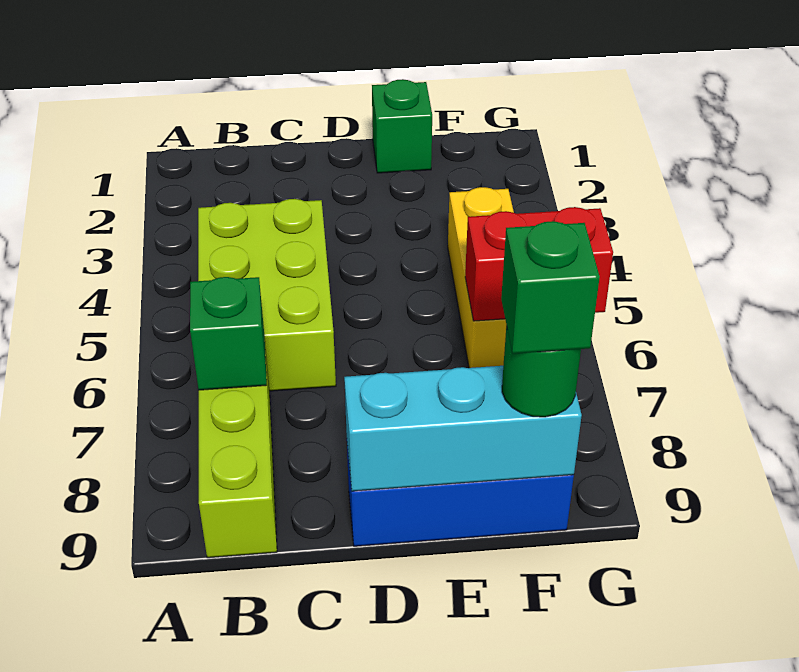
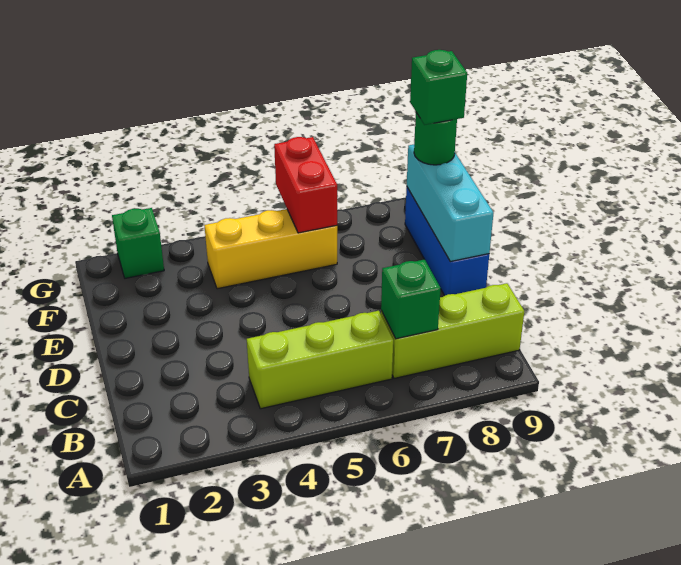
lime brick B4:C6 level 1 -> lime brick B4:B6 level 1
green brick E1 level 1 -> green brick G2 level 1

